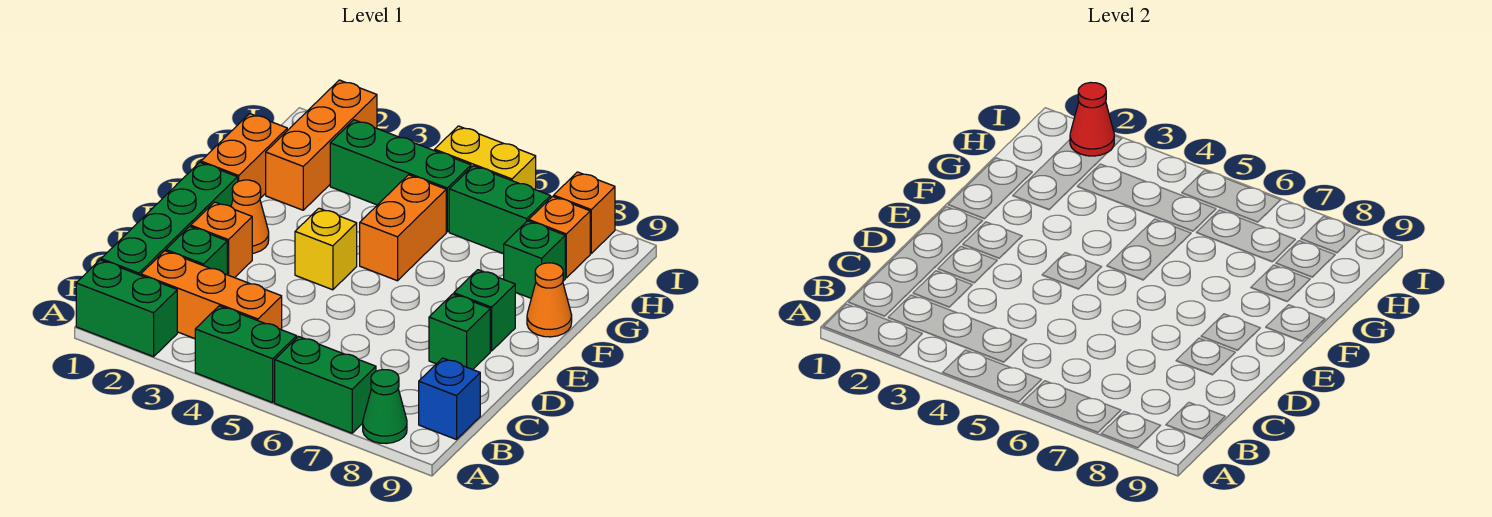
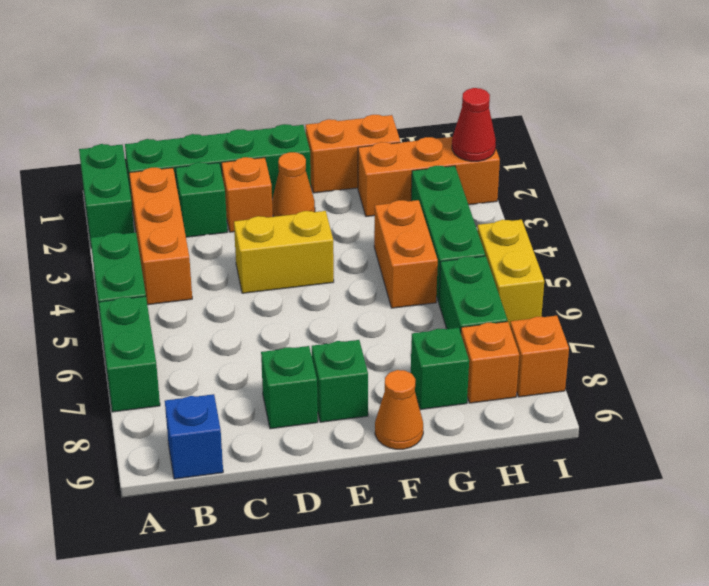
green cone A8 level 1 -> none
yellow brick E4 level 1 -> yellow brick D4:E4 level 1
orange brick F5:G5 level 1 -> orange brick G4:G5 level 1

